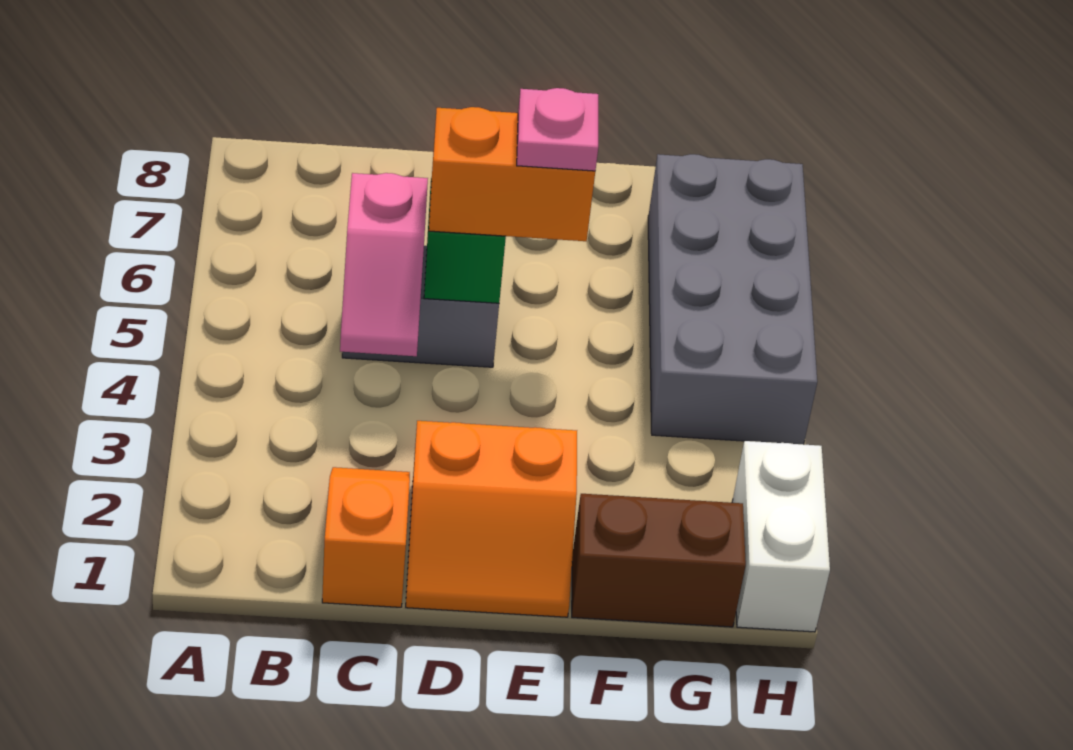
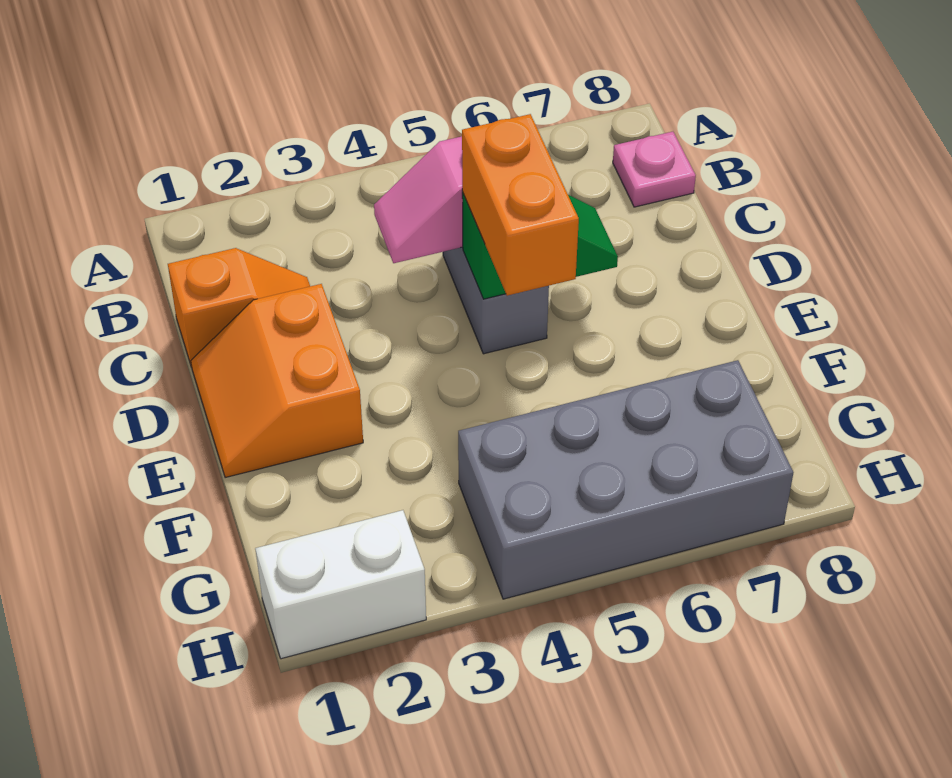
pink plate E5 level 4 -> pink plate B8 level 1
brown brick F1:G1 level 1 -> none

